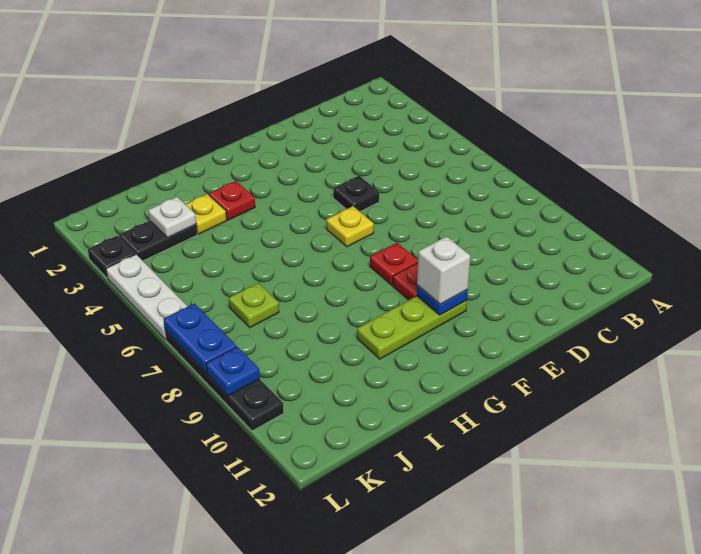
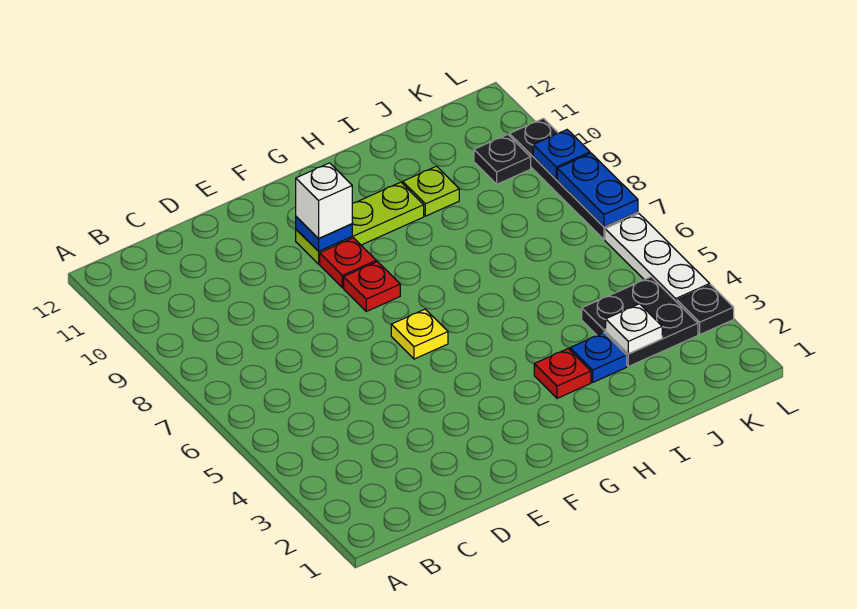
black plate E5 level 1 -> black plate K10 level 1
yellow plate I3 level 1 -> blue plate I3 level 1
black plate J3:K3 level 1 -> black plate J3:K4 level 1
lime plate J7 level 1 -> lime plate I10 level 1

